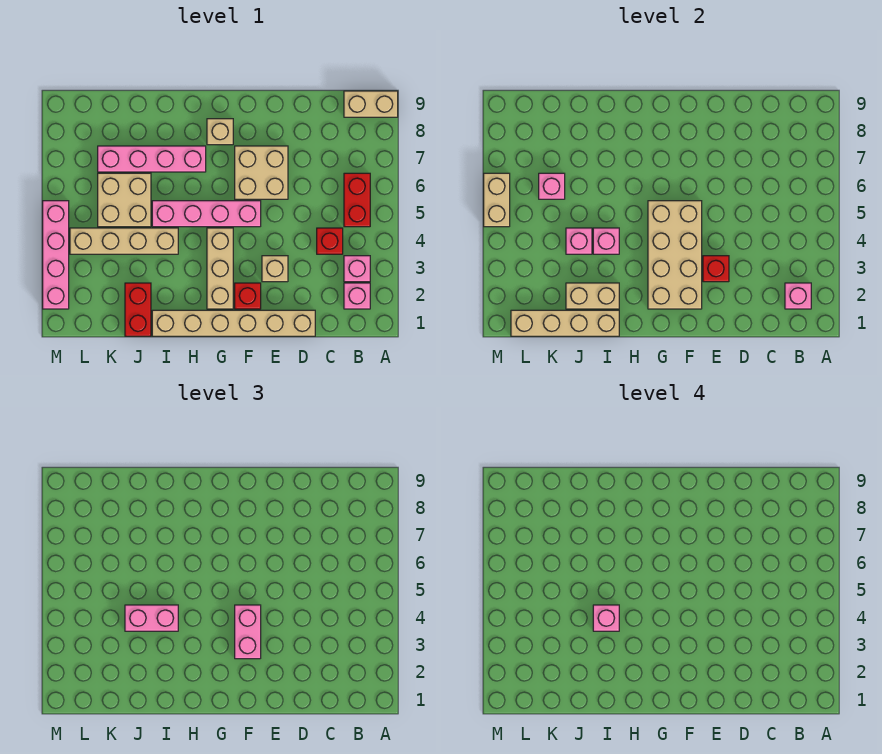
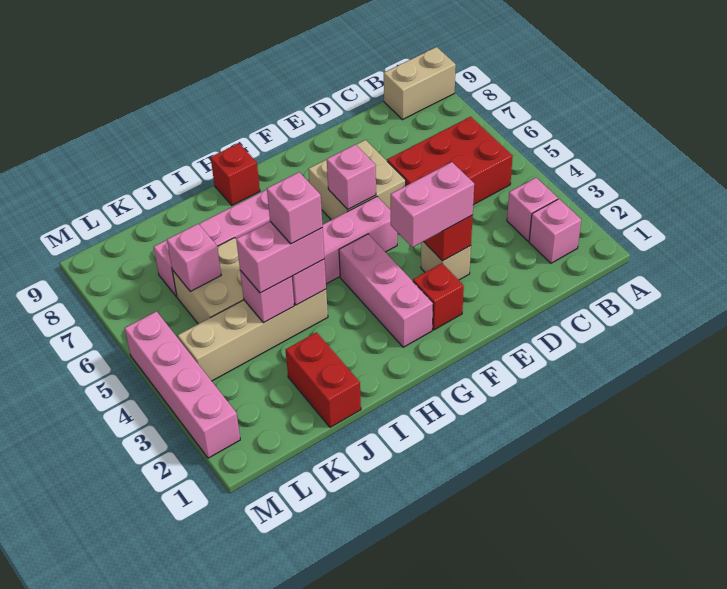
pink brick B2 level 2 -> pink brick F6 level 2
red brick B5:B6 level 1 -> red brick B5:D6 level 1
red brick C4 level 1 -> red brick H9 level 1
tan brick D1:I1 level 1 -> none
tan brick F2:G5 level 2 -> none
pink brick F3:F4 level 3 -> pink brick E3:F3 level 3
tan brick G2:G4 level 1 -> pink brick G2:G4 level 1
tan brick G8 level 1 -> none
tan brick I1:L1 level 2 -> none
tan brick I2:J2 level 2 -> none
tan brick M5:M6 level 2 -> none

